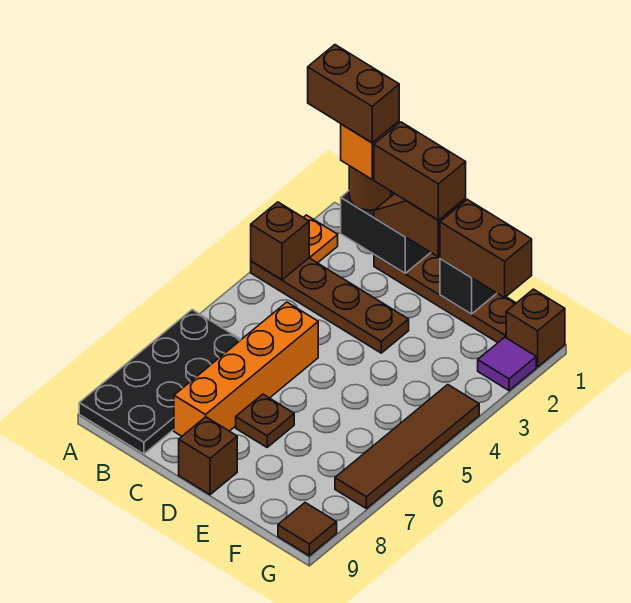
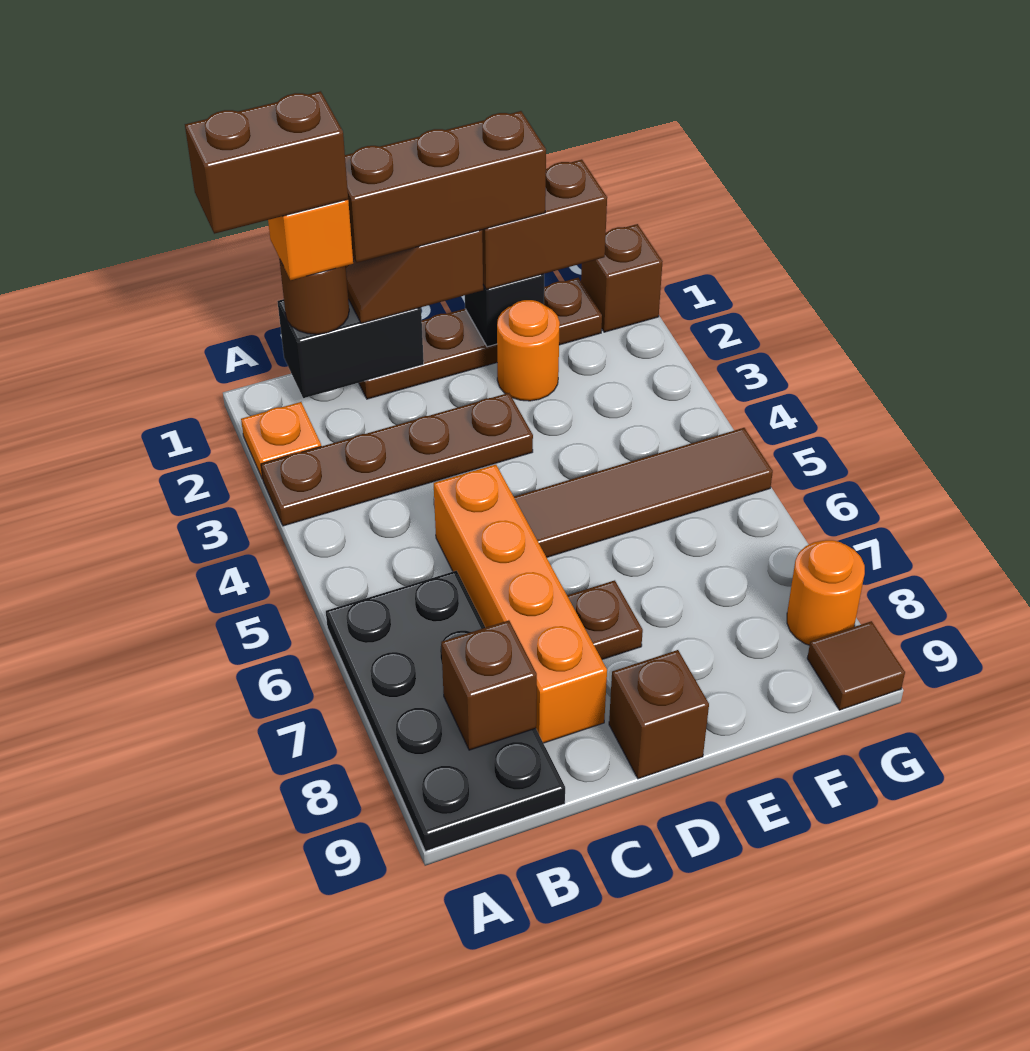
brown brick A3 level 2 -> brown brick B8 level 2
brown brick C1:D1 level 4 -> brown brick C1:E1 level 4
none -> orange round brick E2 level 1
purple tile G2 level 1 -> none
brown tile G4:G7 level 1 -> brown tile D5:G5 level 1
none -> orange round brick G8 level 1

